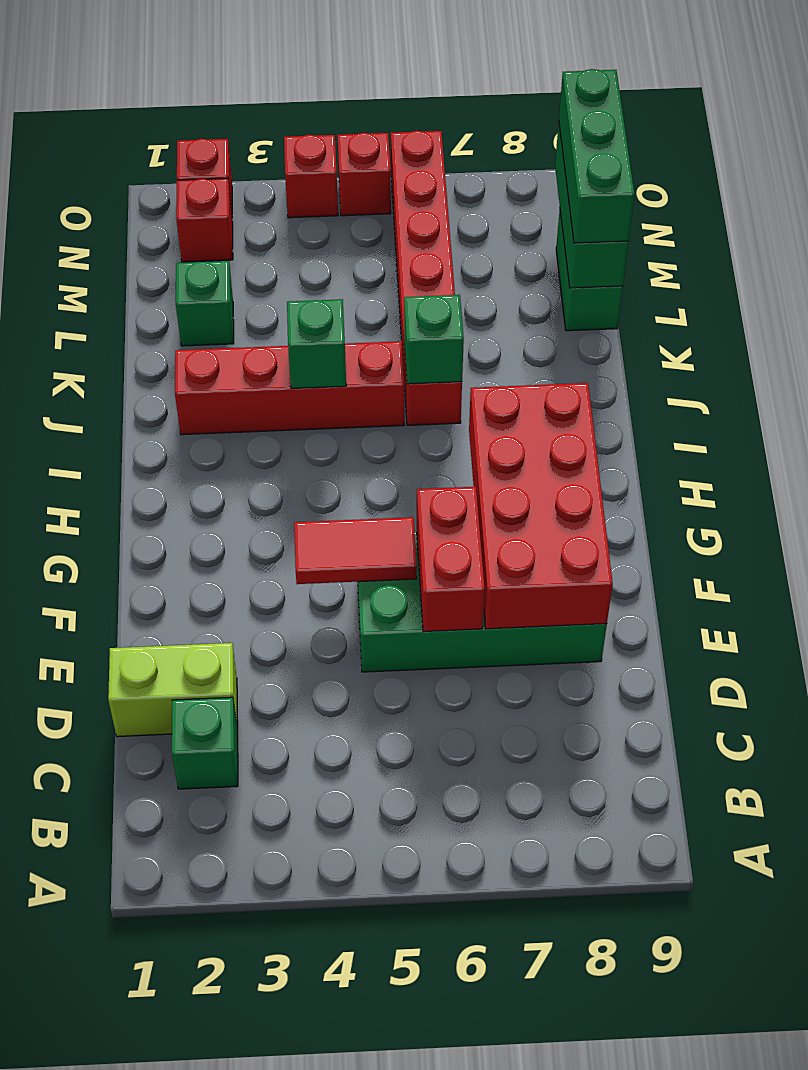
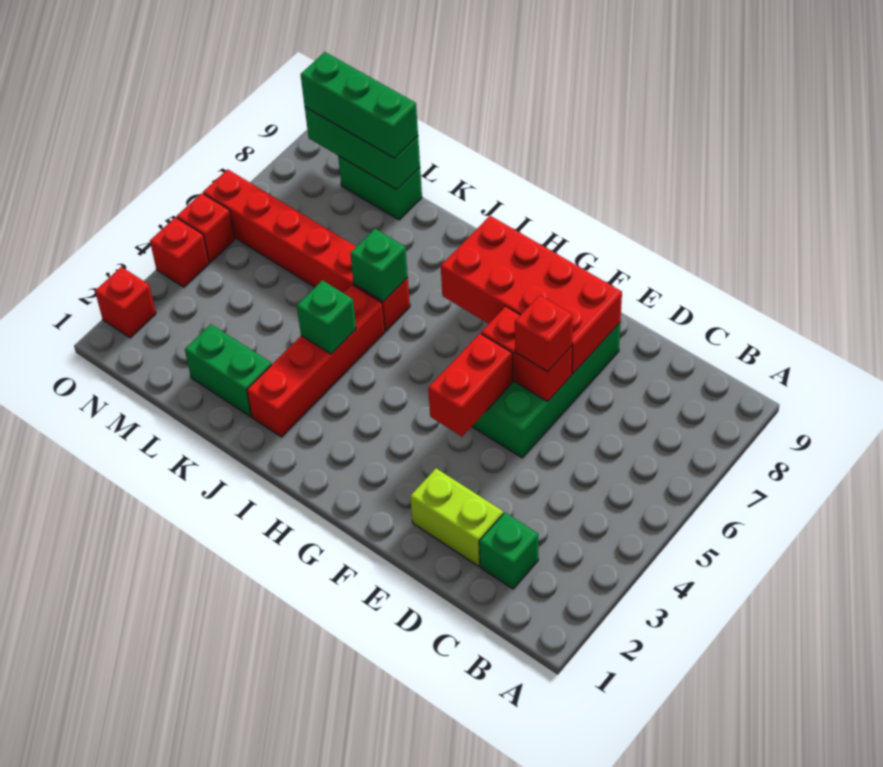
lime brick D1:D2 level 1 -> lime brick D2:E2 level 1
red tile F4:F5 level 2 -> red brick F4:F5 level 2
green brick L2 level 1 -> green brick K2:L2 level 1
red brick N2 level 1 -> red brick E6 level 3

